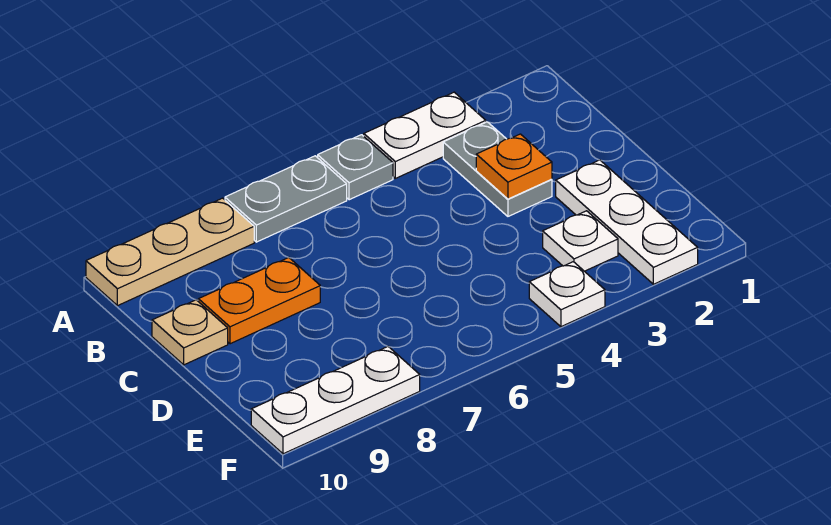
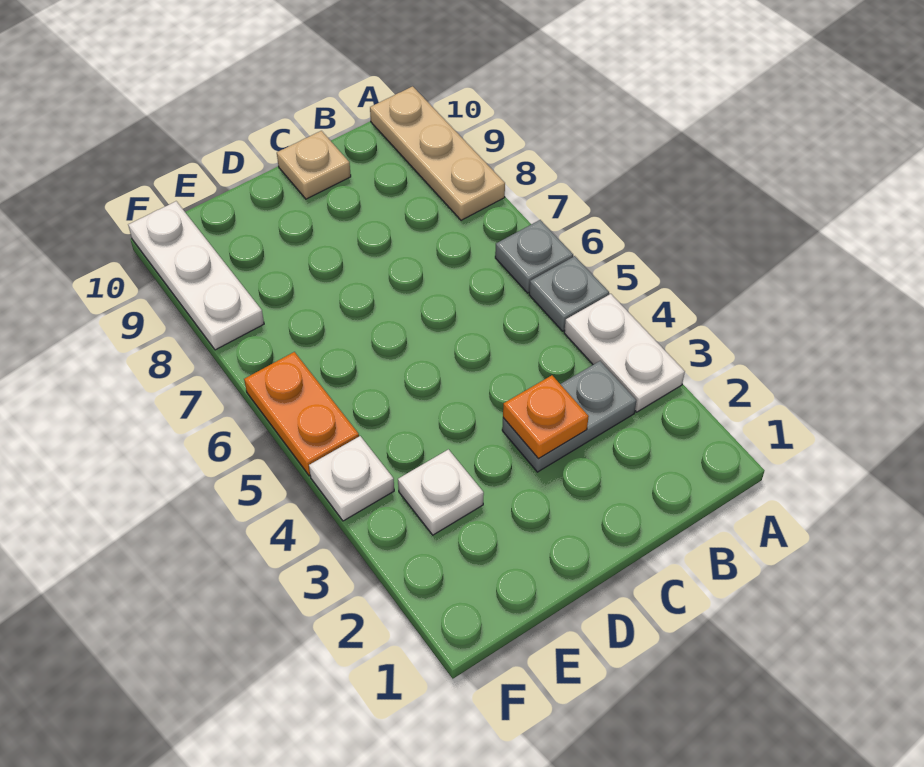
grey plate A6:A7 level 1 -> grey plate A6 level 1
orange plate C8:C9 level 1 -> orange plate F5:F6 level 1
white plate D2:F2 level 1 -> none

